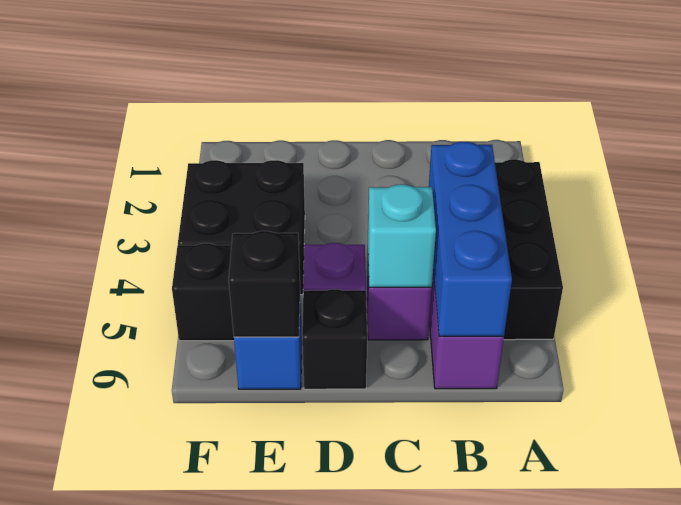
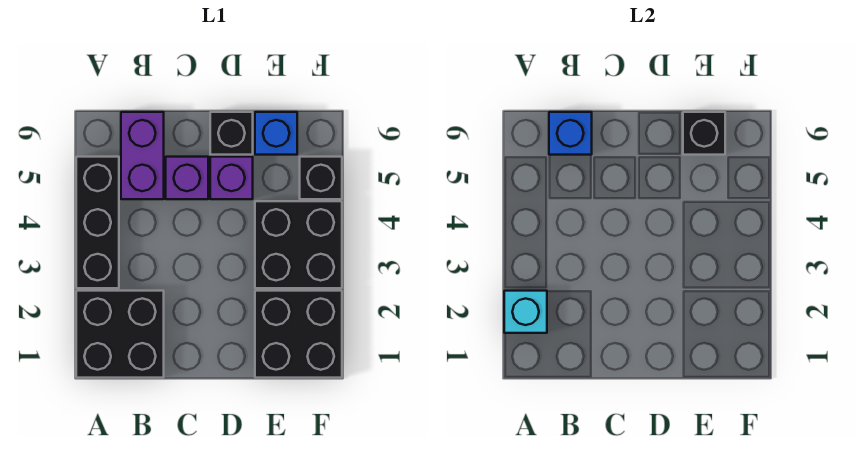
none -> black brick A1:B2 level 1
blue brick B4:B6 level 2 -> blue brick B6 level 2
cyan brick C5 level 2 -> cyan brick A2 level 2
none -> black brick E1:F2 level 1

